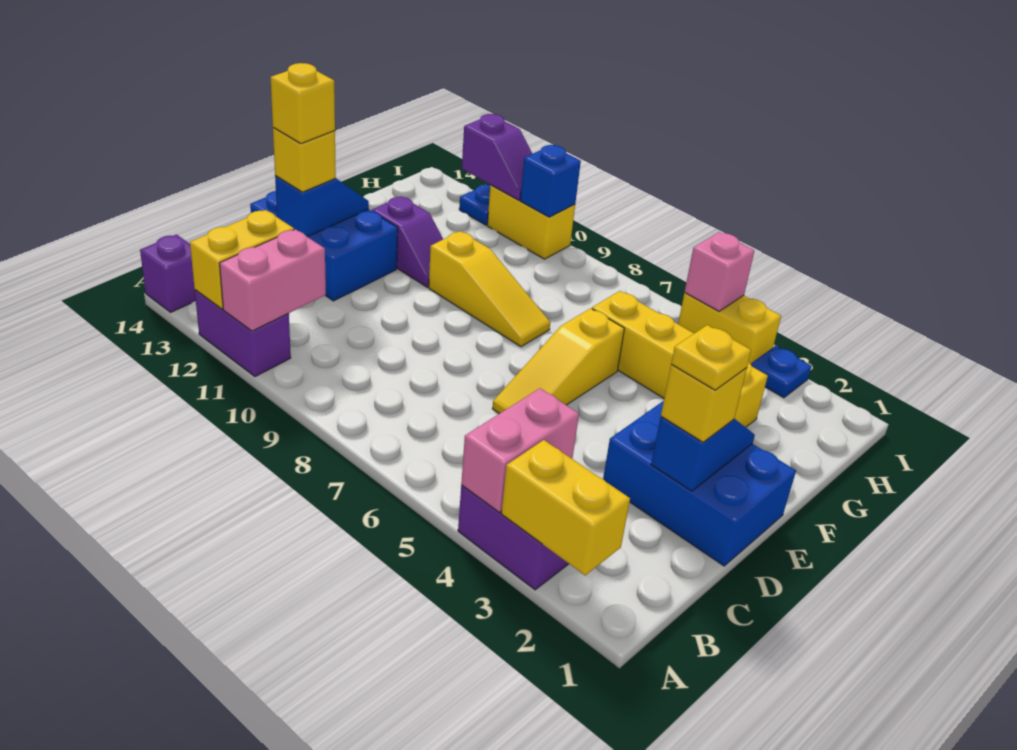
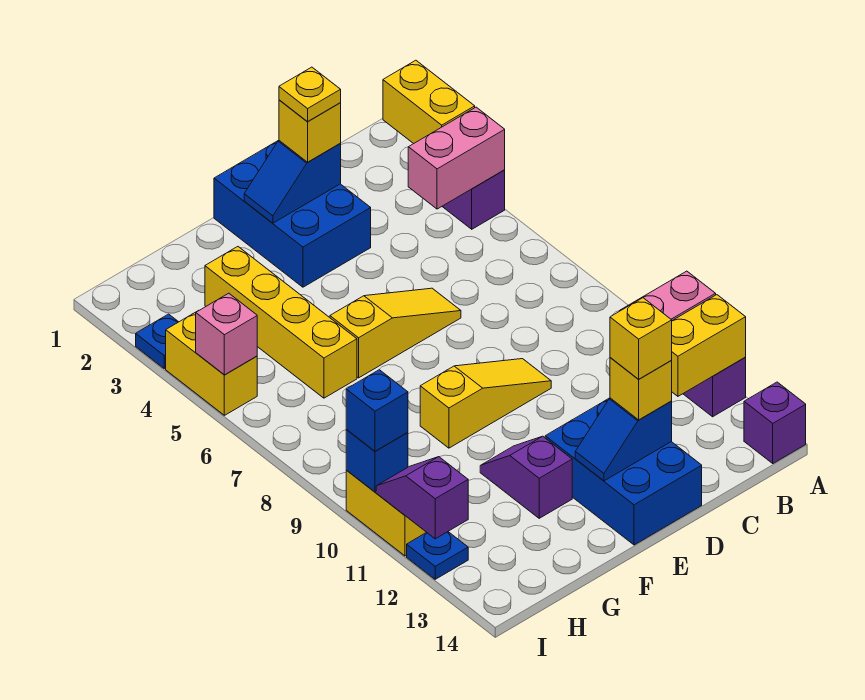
yellow slope F8:F10 level 1 top 10 -> yellow slope D9:F9 level 1 top F
none -> blue brick I10 level 3

